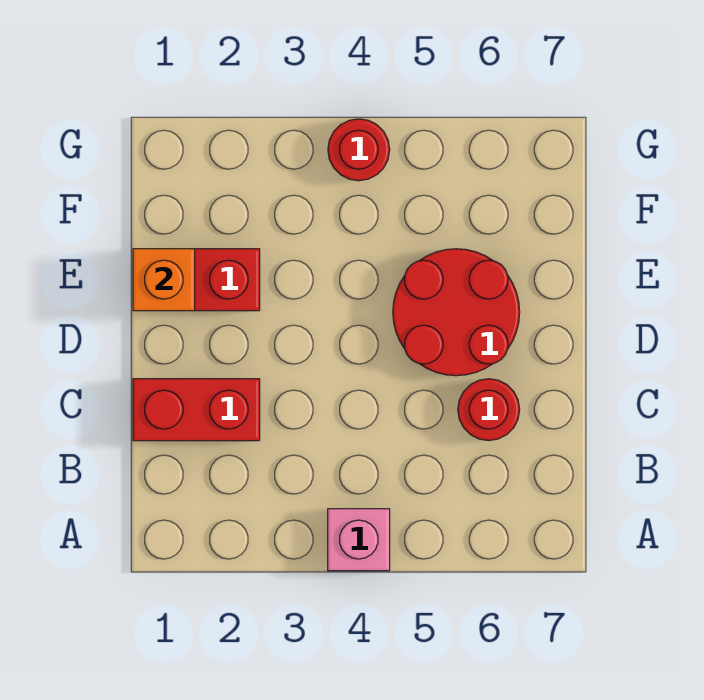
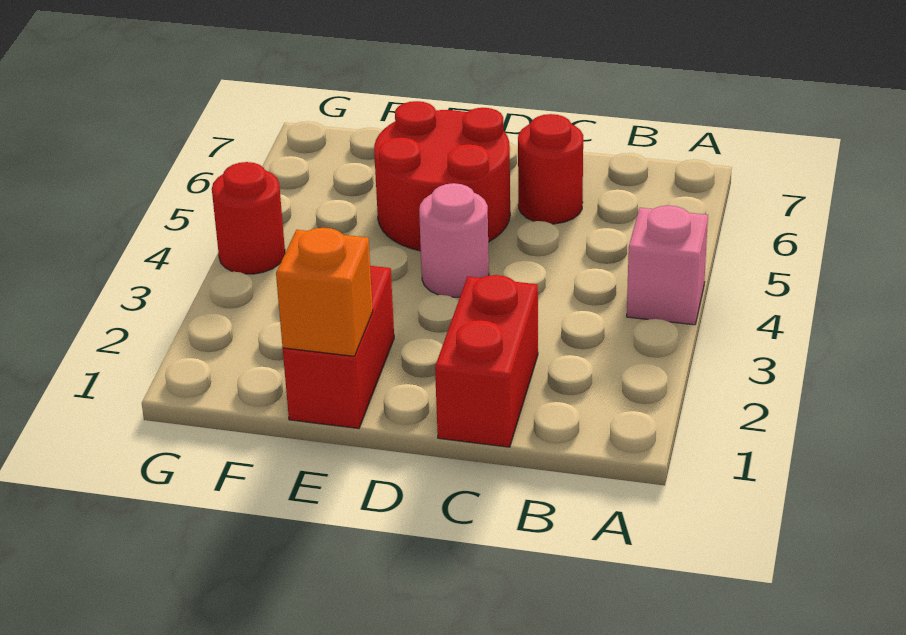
none -> pink round brick D4 level 1

